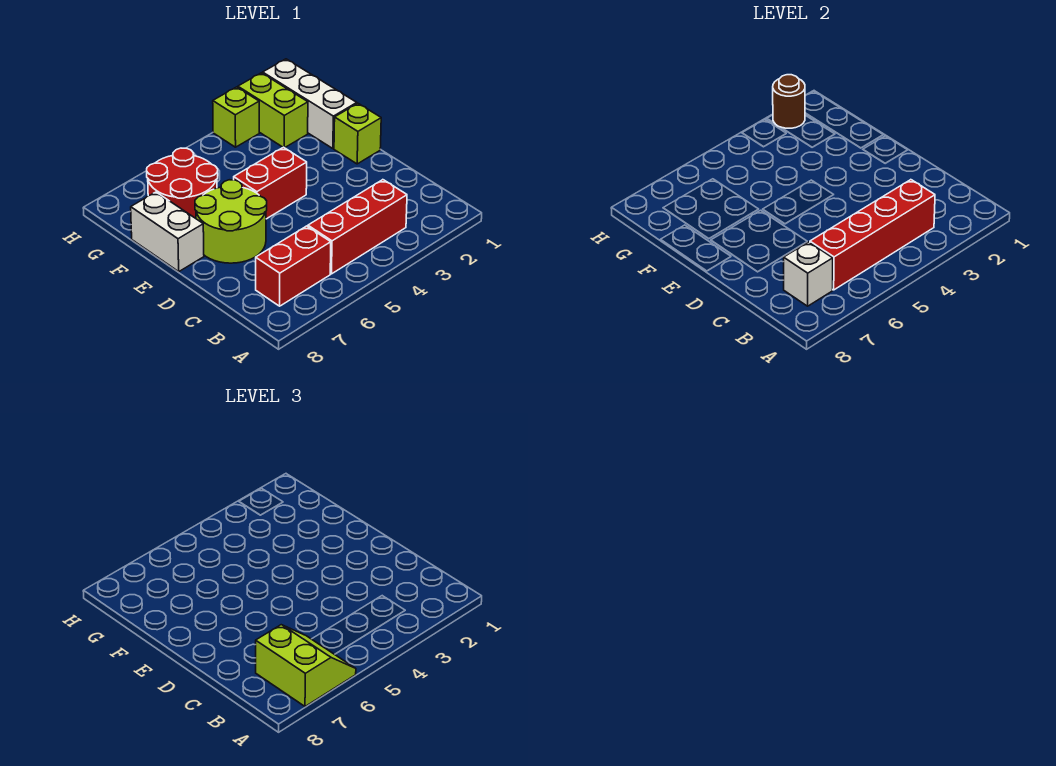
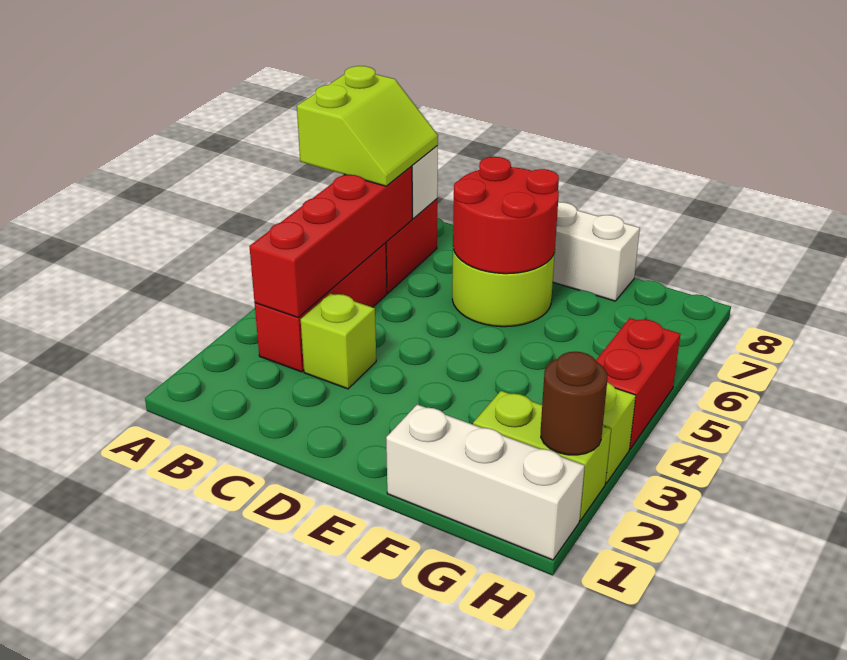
lime slope A6:B7 level 3 top 7 -> lime slope A6:B7 level 3 top A
lime brick E1 level 1 -> lime brick C3 level 1
red brick E4:E5 level 1 -> red brick H4:H5 level 1
red round brick F6:G7 level 1 -> red round brick D6:E7 level 2

